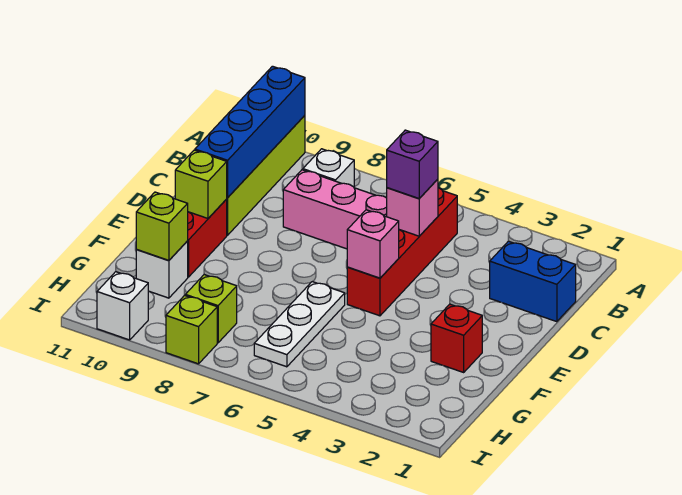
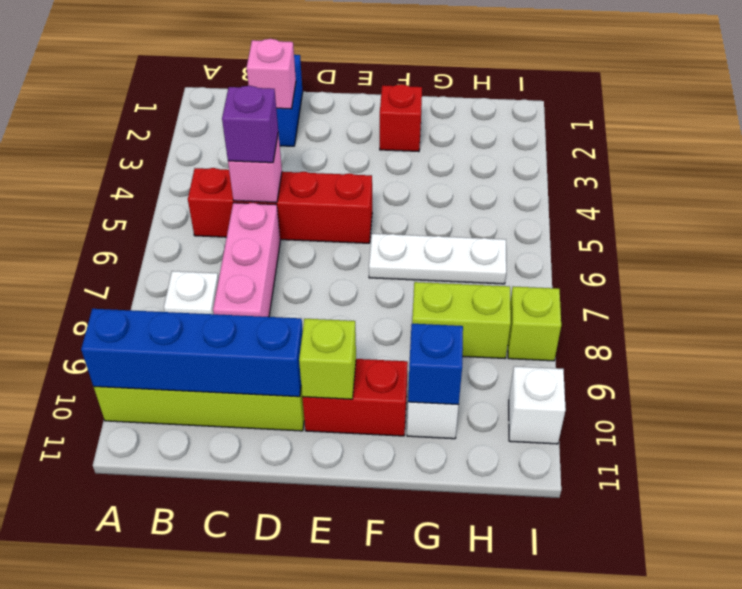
pink brick E5 level 2 -> pink brick C2 level 2
lime brick G10 level 2 -> blue brick G10 level 2
lime brick H8 level 1 -> lime brick G8:H8 level 1

